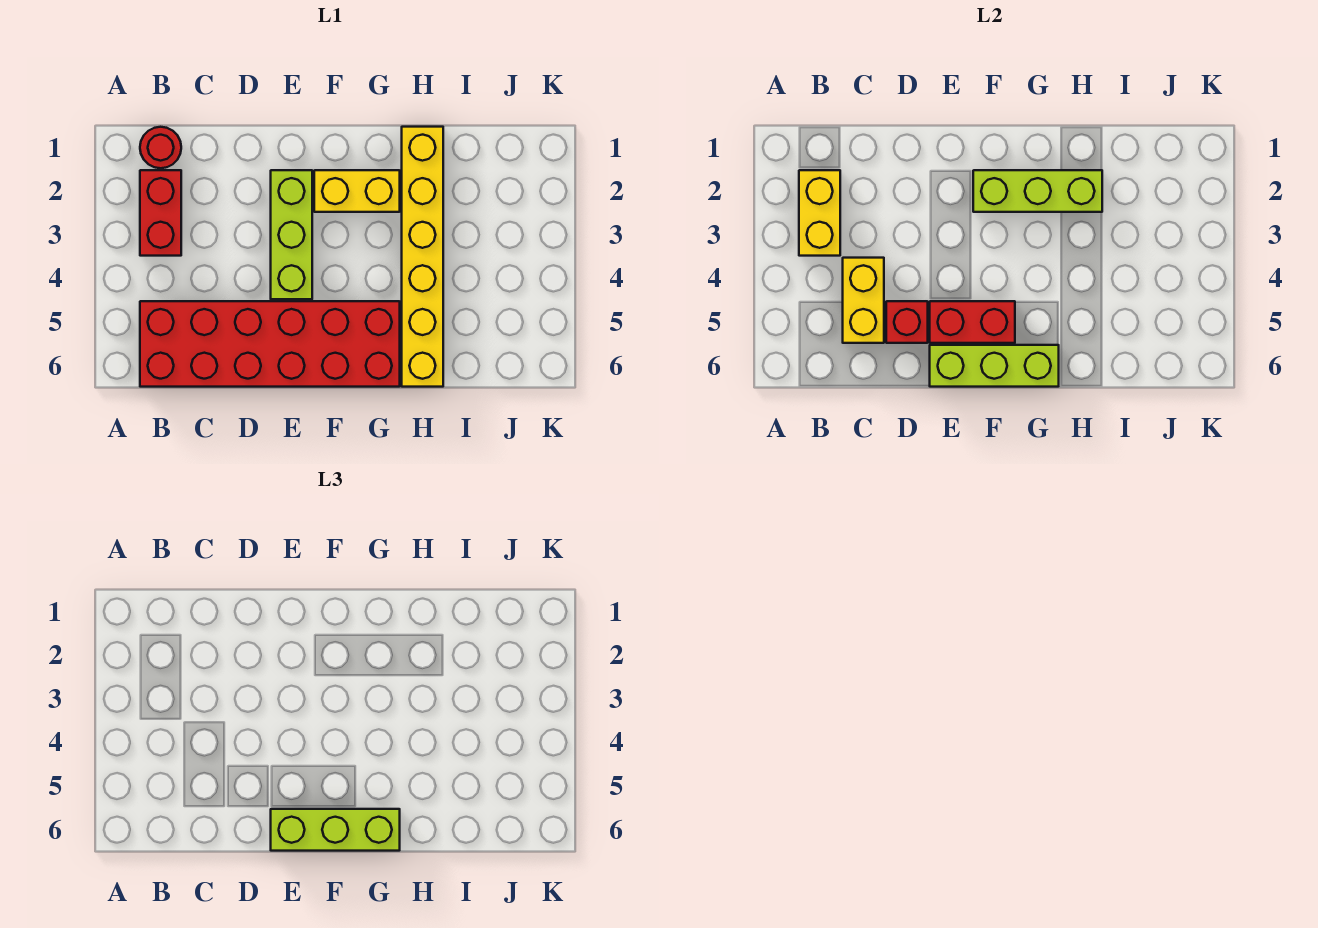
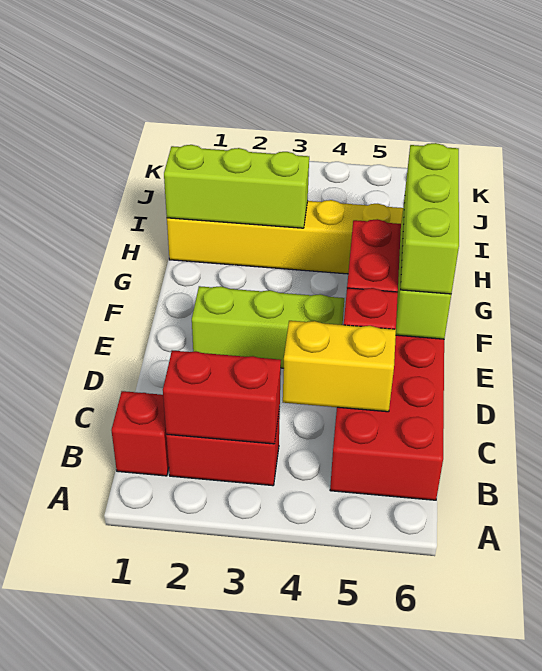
red round brick B1 level 1 -> red brick B1 level 1
yellow brick B2:B3 level 2 -> red brick B2:B3 level 2
yellow brick F2:G2 level 1 -> none
lime brick F2:H2 level 2 -> lime brick H1:H3 level 2

